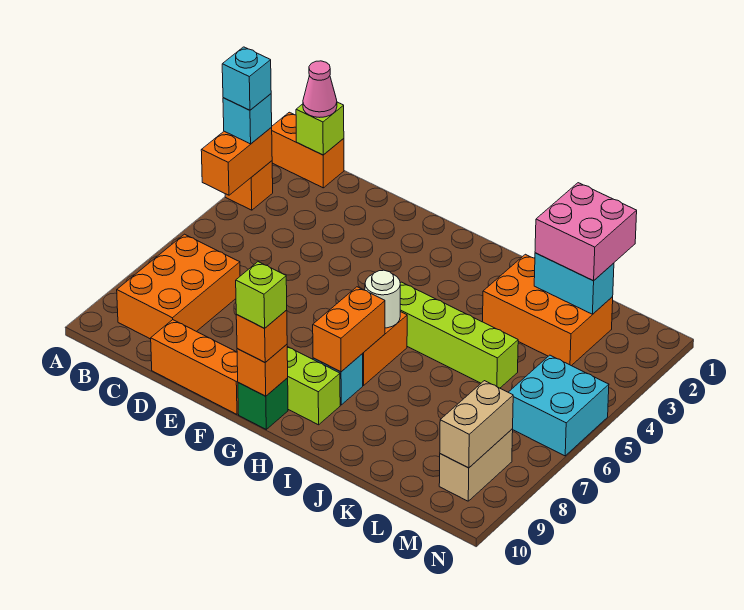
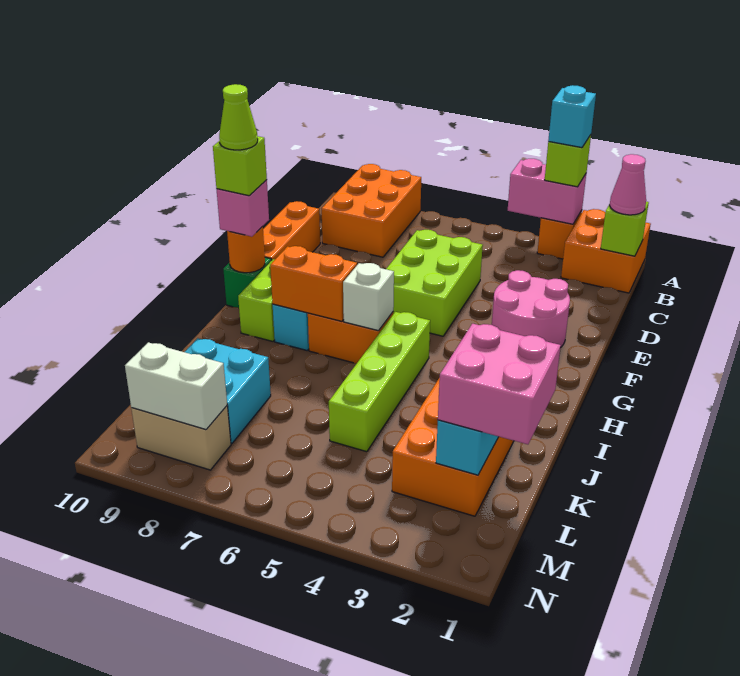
orange brick A1:B1 level 1 -> orange brick A1:B2 level 1
orange brick A3:A4 level 2 -> pink brick A3:A4 level 2
cyan brick A3 level 3 -> lime brick A3 level 3
orange brick B7:C9 level 1 -> orange brick A8:C9 level 1
none -> lime brick D5:F6 level 1
none -> pink round brick E2:F3 level 1
orange brick G10 level 2 -> orange round brick G10 level 2
orange brick G10 level 3 -> pink brick G10 level 3
none -> lime cone G10 level 5
white round brick H6 level 2 -> white brick H6 level 2
cyan brick M5:N6 level 1 -> cyan brick K8:L9 level 1
tan brick M8:M9 level 2 -> white brick M8:M9 level 2

